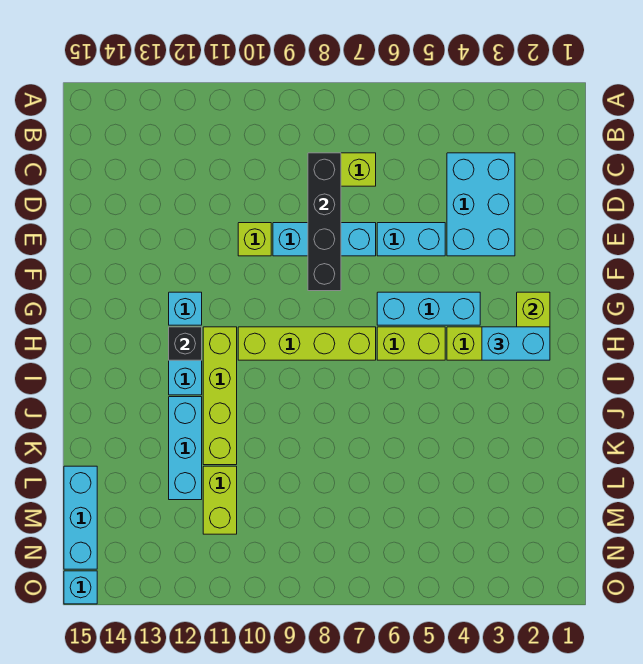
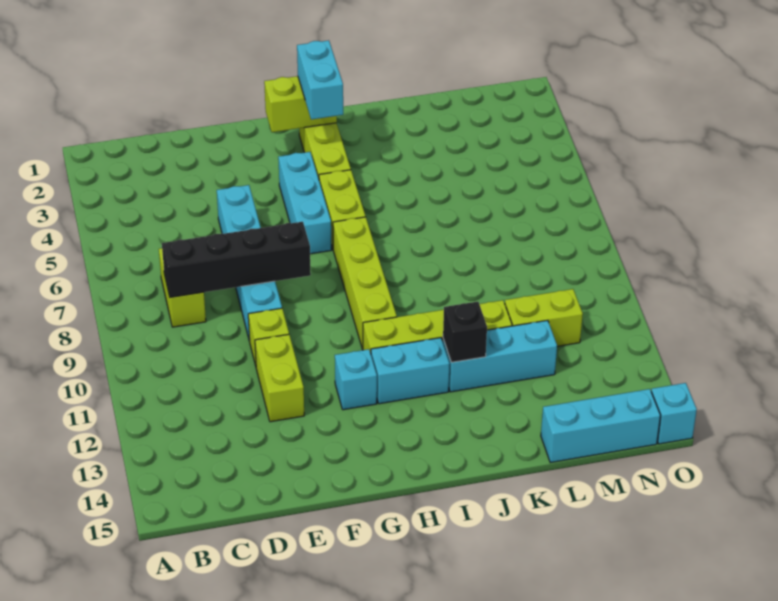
cyan brick C3:E4 level 1 -> none
none -> lime brick E11:E12 level 1
black brick H12 level 2 -> black brick J12 level 2

